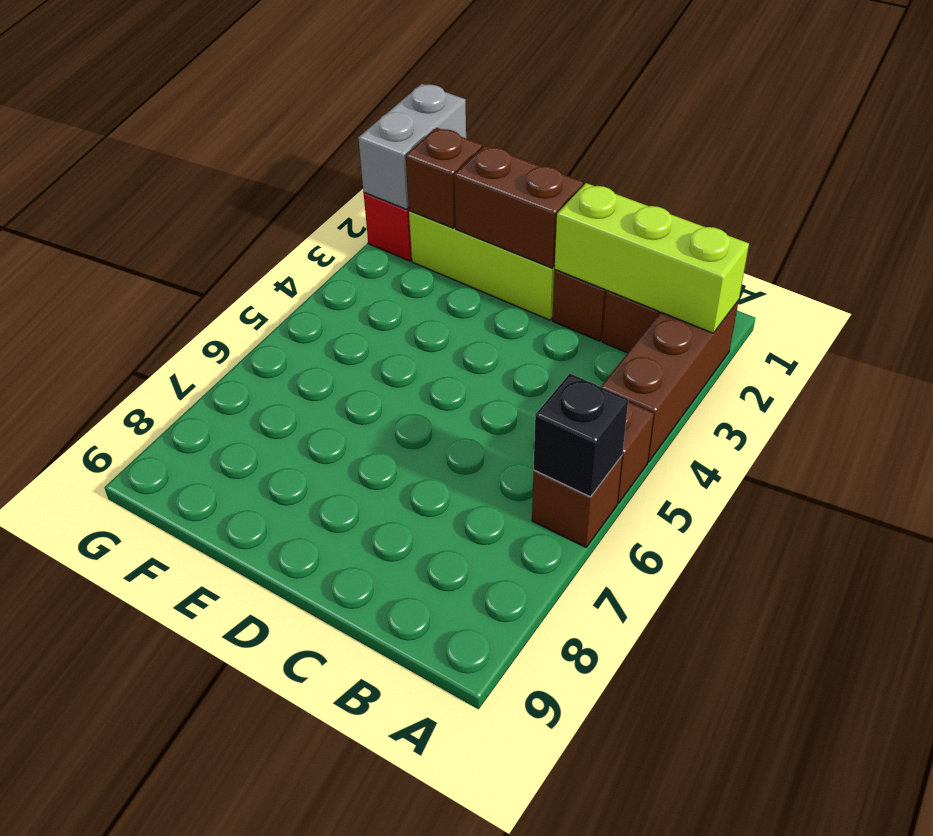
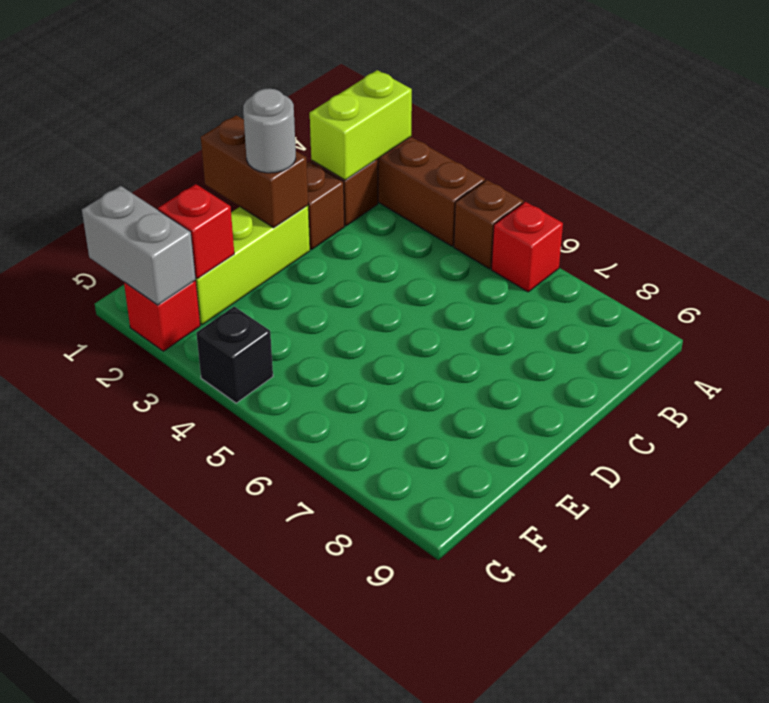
lime brick A2:C2 level 2 -> lime brick A2:B2 level 2
brown brick A6 level 1 -> red brick A6 level 1
black brick A6 level 2 -> black brick G4 level 1
brown brick D2:E2 level 2 -> brown brick D1:D2 level 2
none -> grey round brick D2 level 3
brown brick F2 level 2 -> red brick F2 level 2

